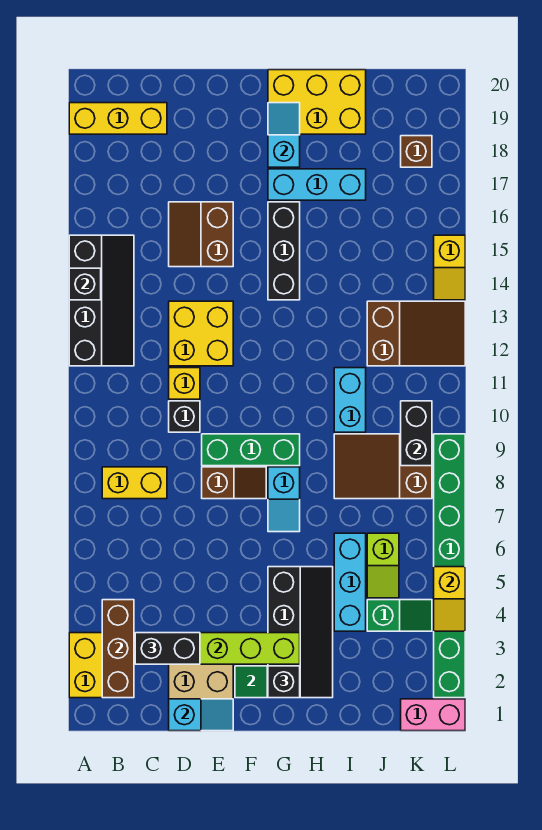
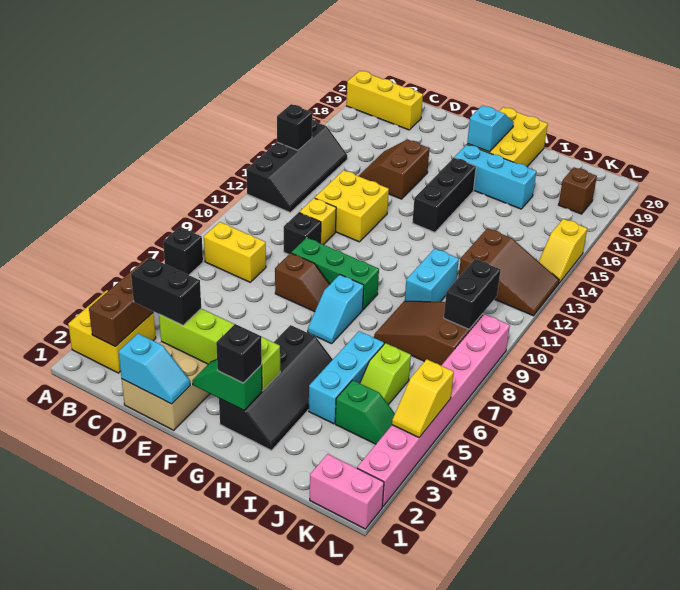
none -> black brick A7 level 1
yellow brick G19:I20 level 1 -> yellow brick G18:H20 level 1
green brick L2:L9 level 1 -> pink brick L2:L9 level 1

